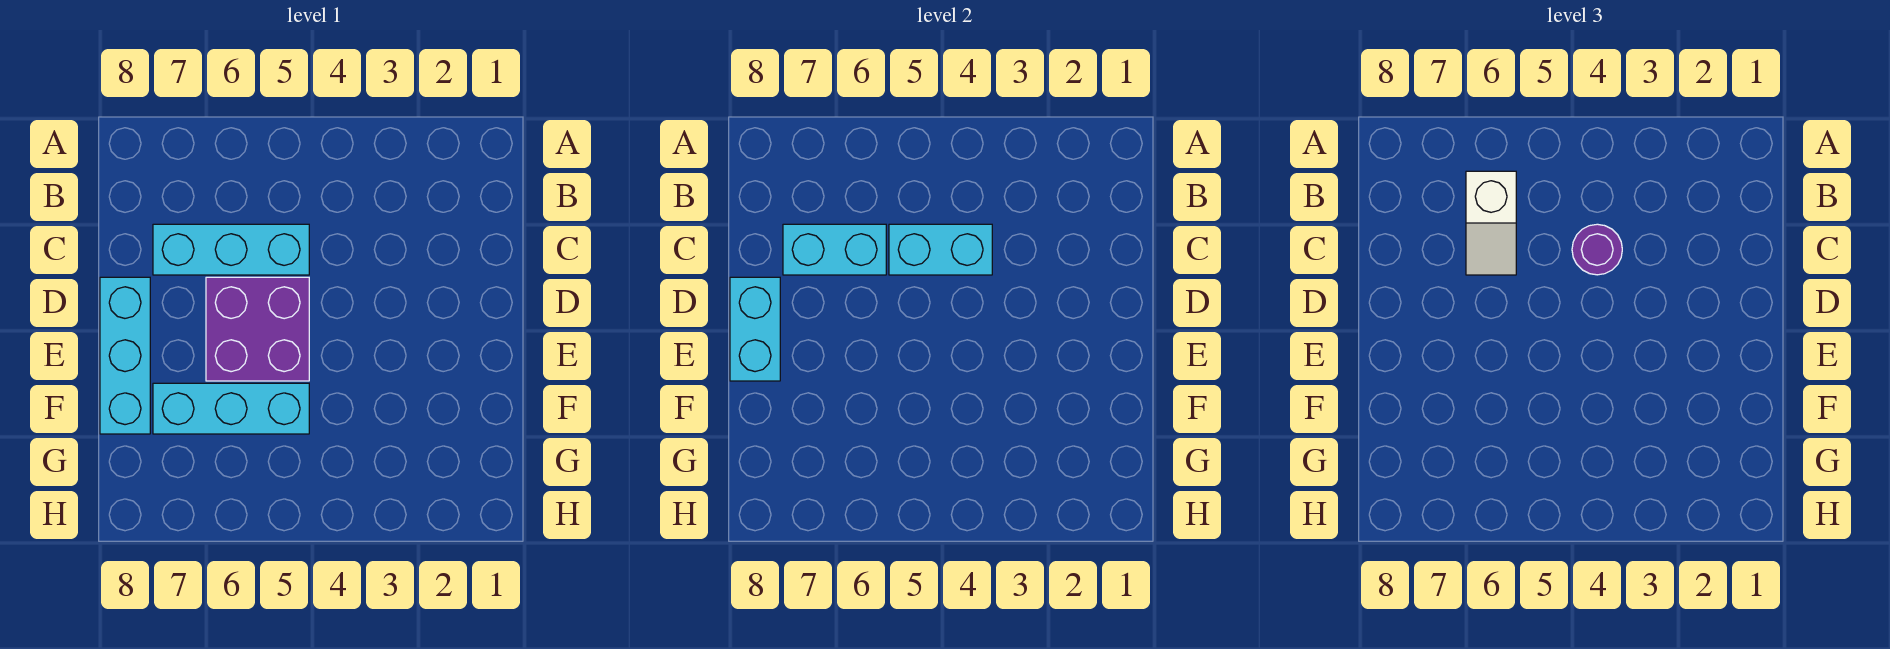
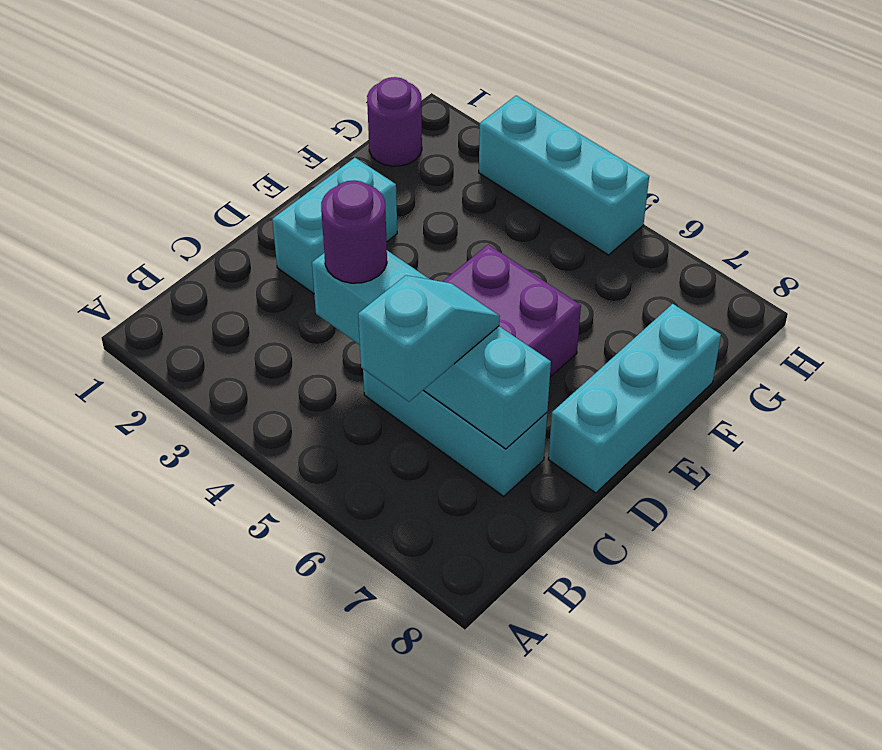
white slope B6:C6 level 3 top B -> cyan slope B6:C6 level 3 top B
cyan brick D8:E8 level 2 -> cyan brick D2:E2 level 1
cyan brick F5:F7 level 1 -> cyan brick H3:H5 level 1
none -> purple round brick G1 level 1

